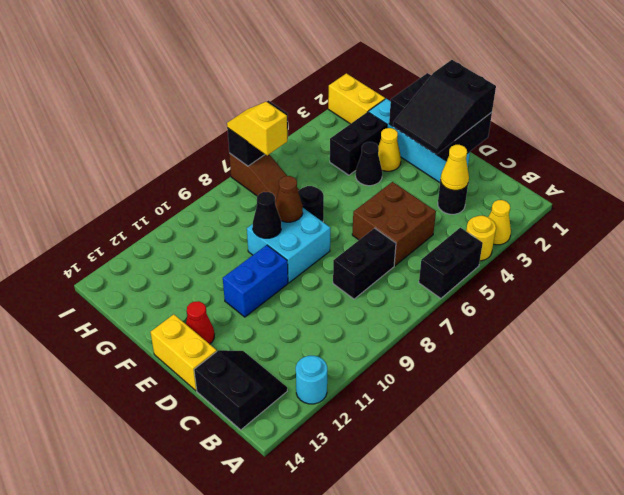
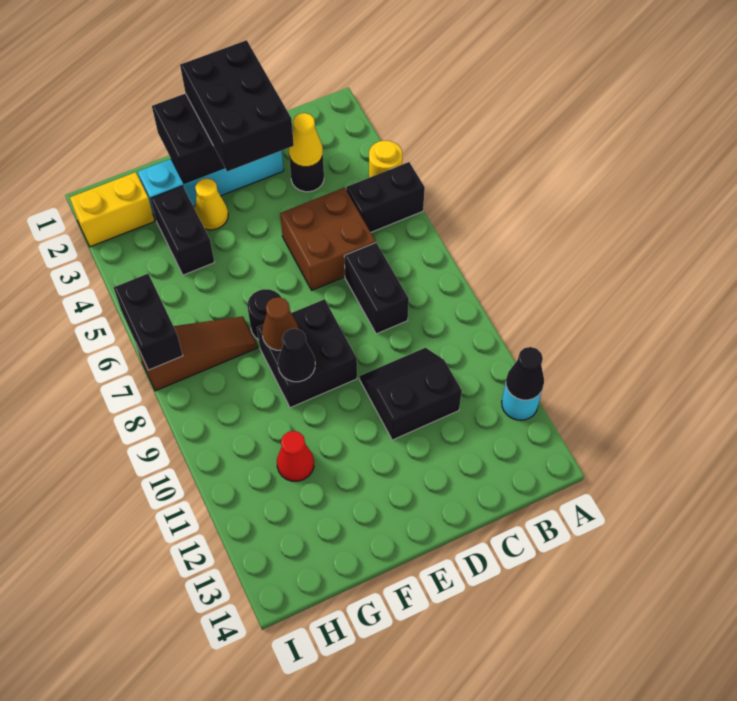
yellow cone A3 level 1 -> none
black brick A5:A6 level 1 -> black brick A5:B5 level 1
black slope B13:C14 level 1 top 14 -> black slope C10:D11 level 1 top 11
black slope D1:E3 level 3 top 1 -> black brick D1:E3 level 3
yellow brick D14:E14 level 1 -> none
cyan brick E8:F9 level 1 -> black brick E8:F9 level 1
blue brick E10:E11 level 1 -> none
red cone E13 level 1 -> red cone G11 level 1
black cone F4 level 1 -> black cone A12 level 2
yellow slope H7:I7 level 3 top H -> none

